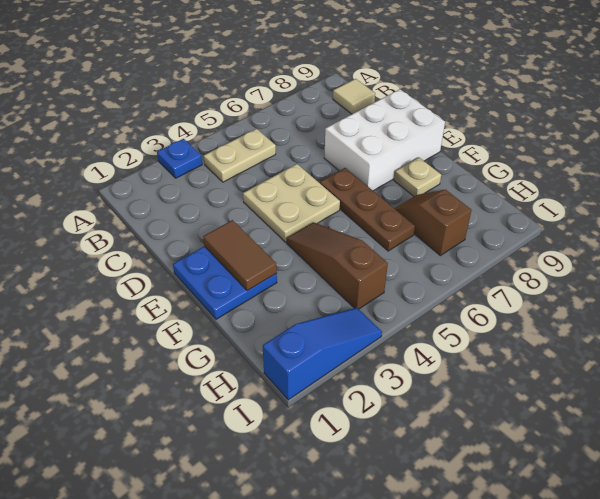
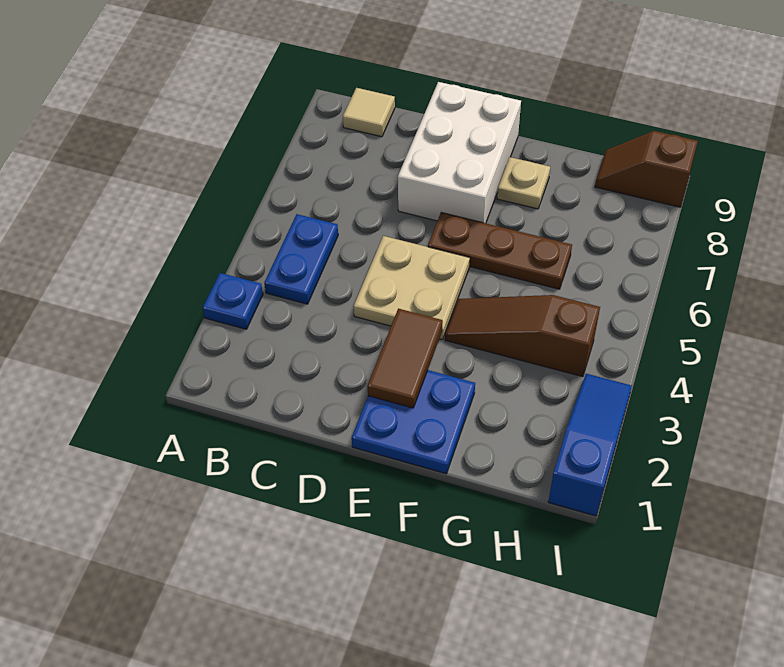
tan plate B4:B5 level 1 -> blue plate B4:B5 level 1
brown tile E2:F2 level 2 -> brown tile E2:E3 level 2
brown slope G7:H7 level 1 top H -> brown slope H9:I9 level 1 top I

